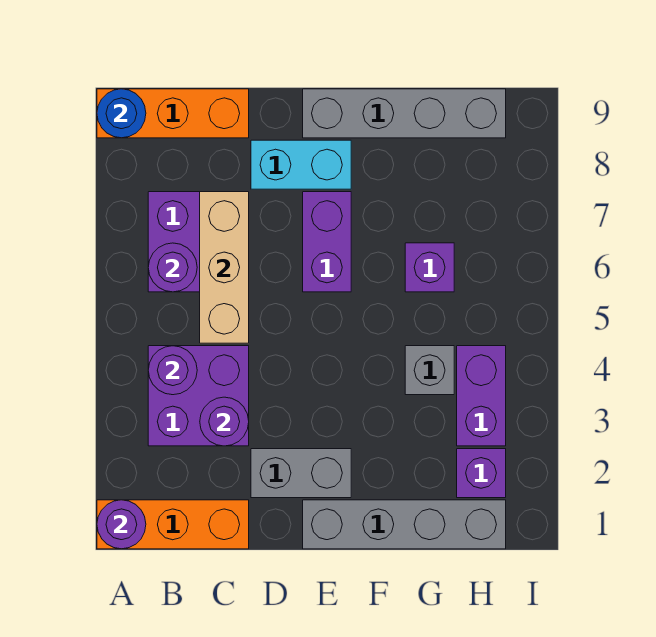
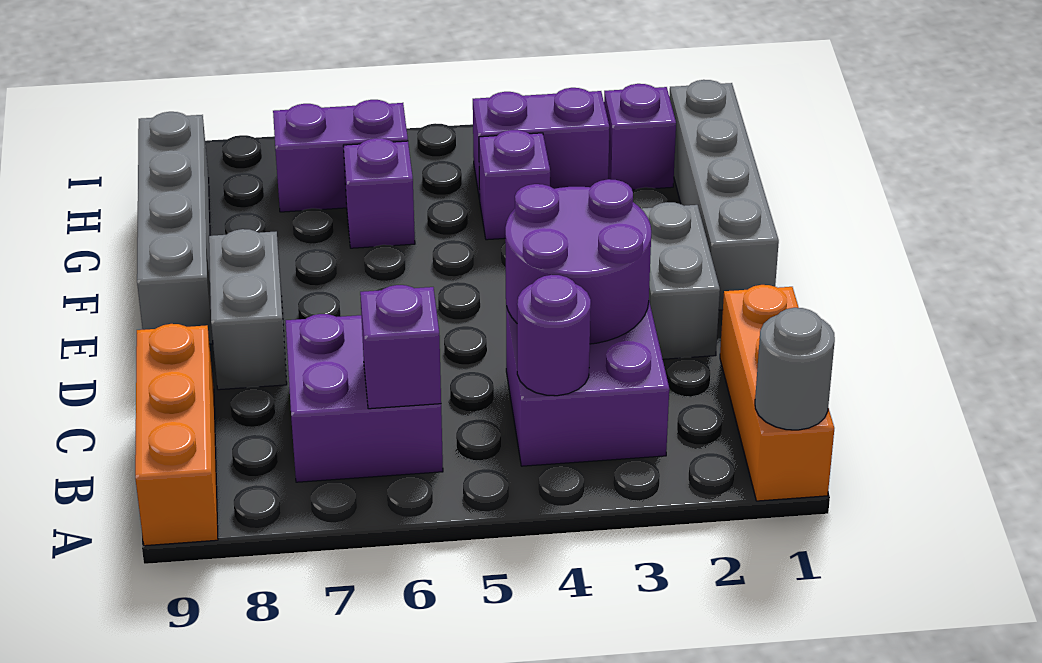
purple round brick A1 level 2 -> grey round brick A1 level 2
blue round brick A9 level 2 -> none
purple round brick B6 level 2 -> purple brick B6 level 2
purple round brick C3 level 2 -> purple round brick C3:D4 level 2
tan brick C5:C7 level 2 -> none
cyan brick D8:E8 level 1 -> grey brick D8:E8 level 1
purple brick E6:E7 level 1 -> purple brick H6:H7 level 1
grey brick G4 level 1 -> purple brick G4 level 1

